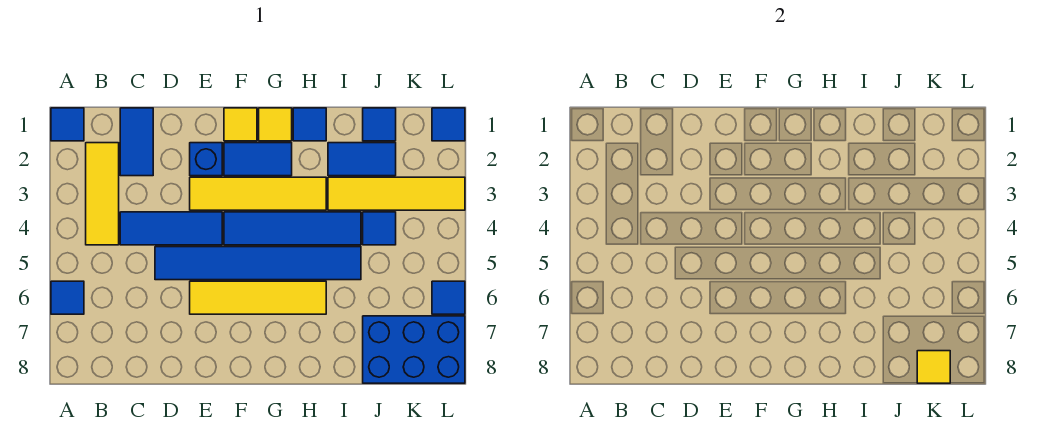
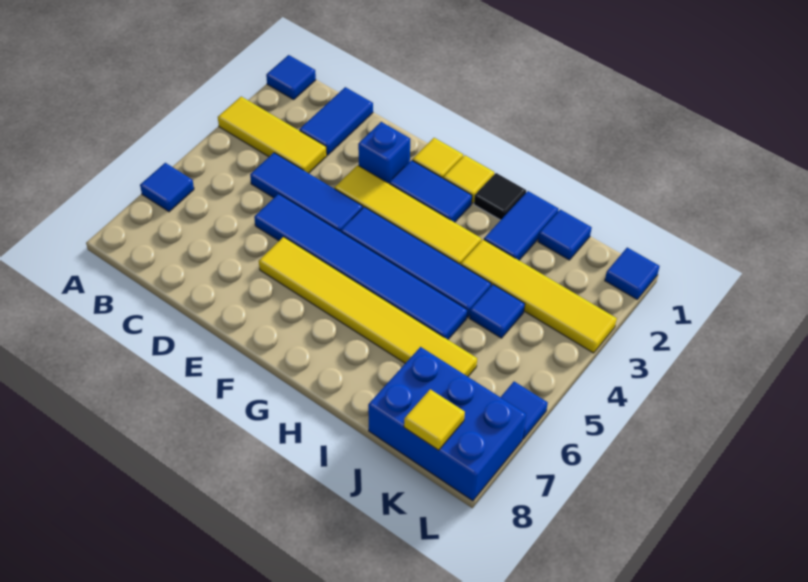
yellow tile B2:B4 level 1 -> yellow tile A3:C3 level 1
yellow tile E6:H6 level 1 -> yellow tile E6:J6 level 1
blue tile H1 level 1 -> black tile H1 level 1
blue tile I2:J2 level 1 -> blue tile I1:I2 level 1

